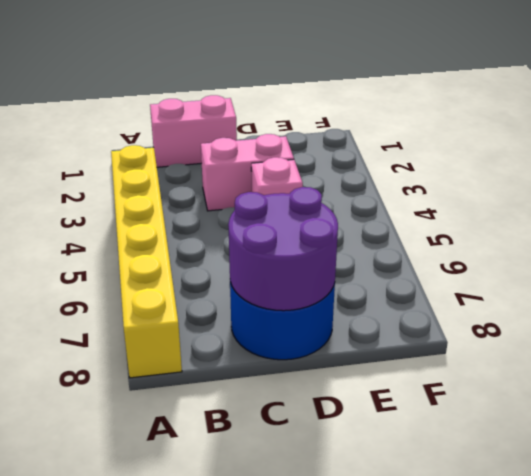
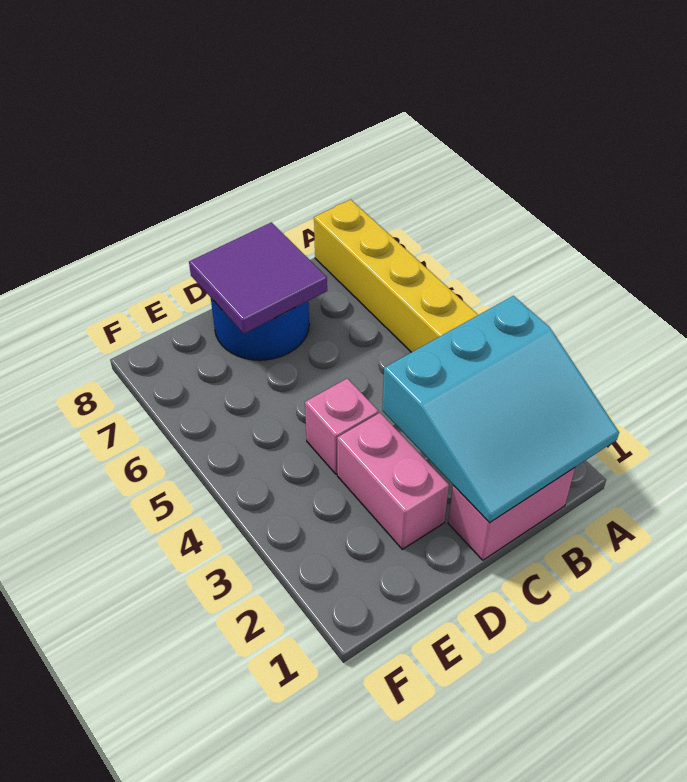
none -> cyan slope A1:C3 level 2 top 3
pink brick C3:D3 level 1 -> pink brick D2:D3 level 1
purple round brick C7:D8 level 2 -> purple tile C7:D8 level 2

